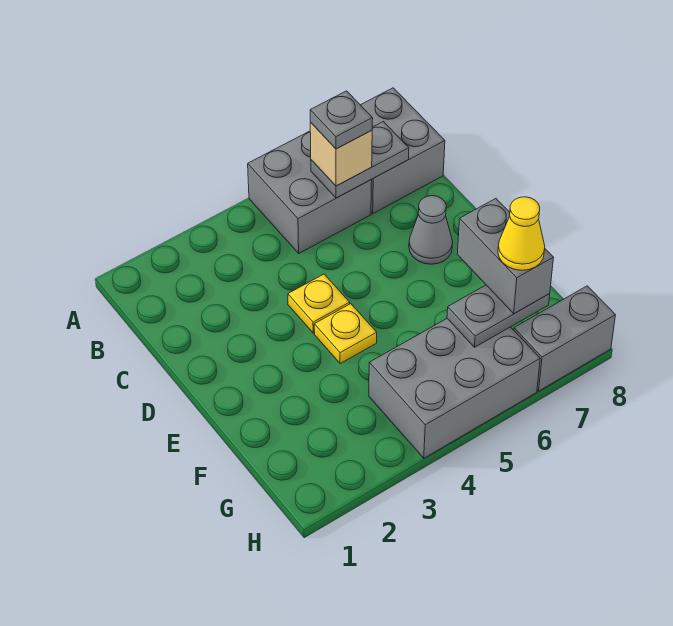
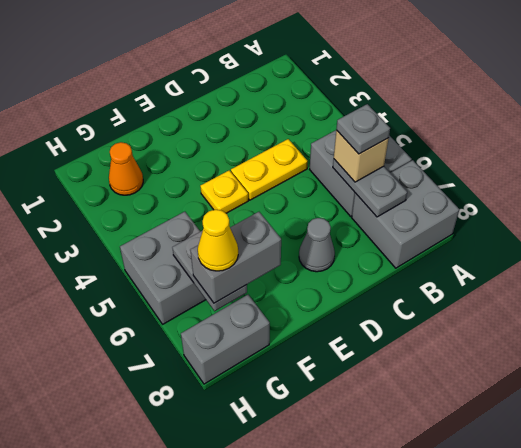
yellow plate D4 level 1 -> yellow plate C4:D4 level 1
none -> orange cone G2 level 1
grey brick G4:H6 level 1 -> grey brick G5:H6 level 1
grey brick H7:H8 level 1 -> grey brick G8:H8 level 1

